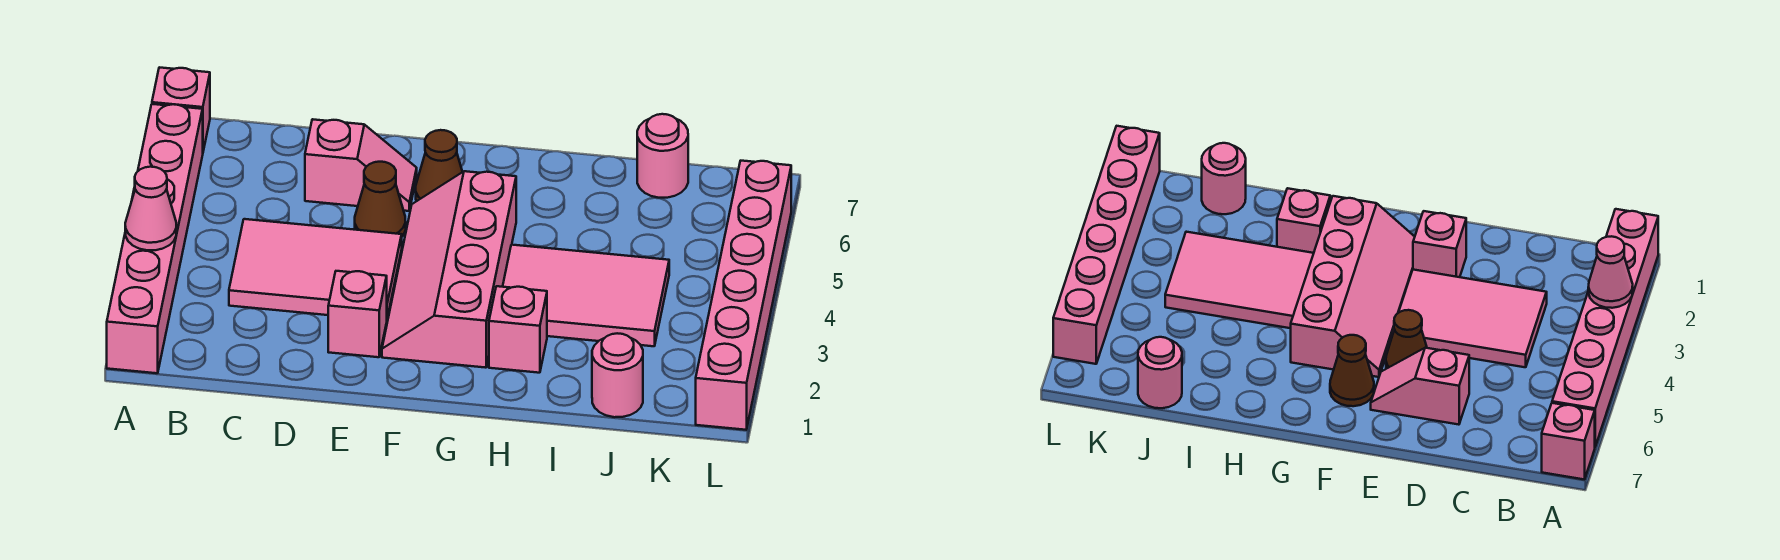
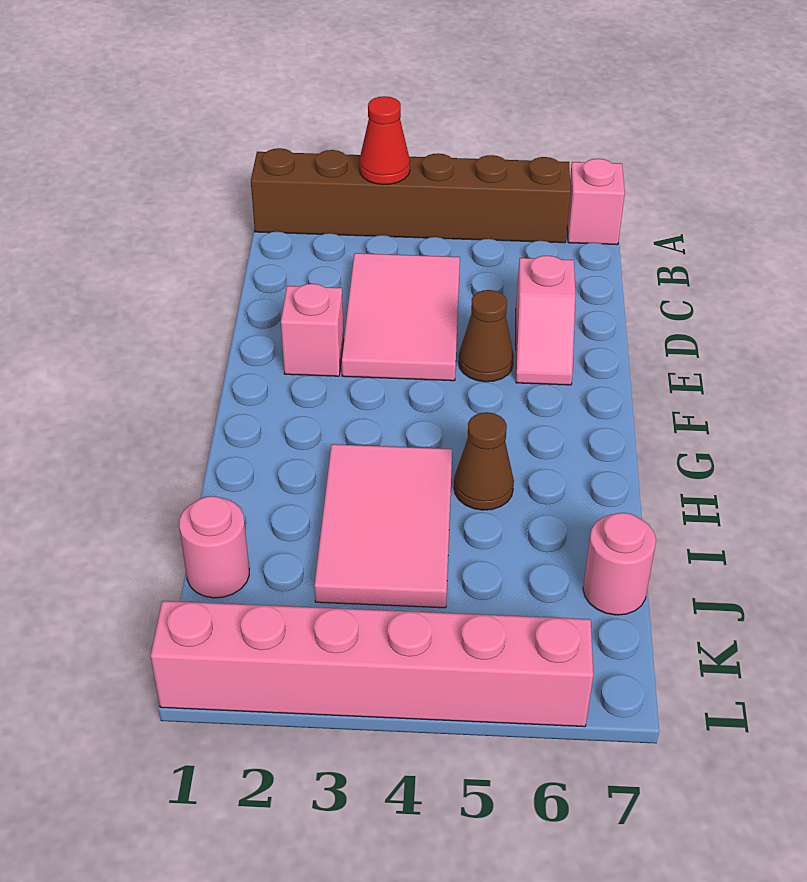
pink brick A1:A6 level 1 -> brown brick A1:A6 level 1
pink cone A3 level 2 -> red cone A3 level 2
pink slope F2:G5 level 1 top G -> none
brown cone F6 level 1 -> brown cone H5 level 1
pink brick H2 level 1 -> none

